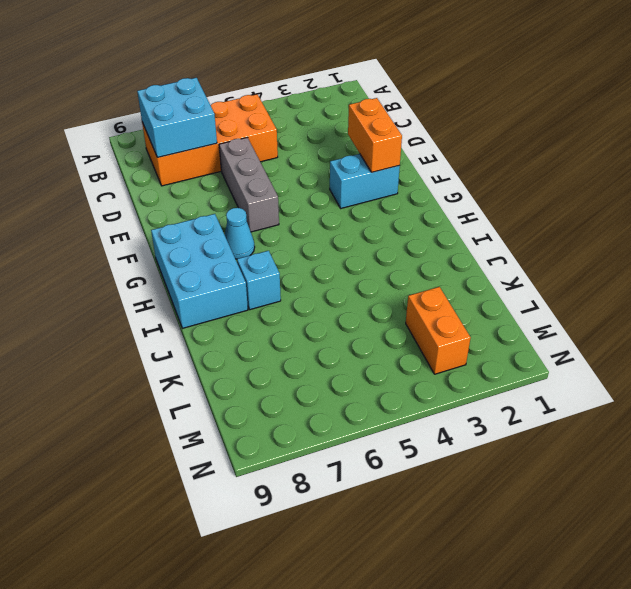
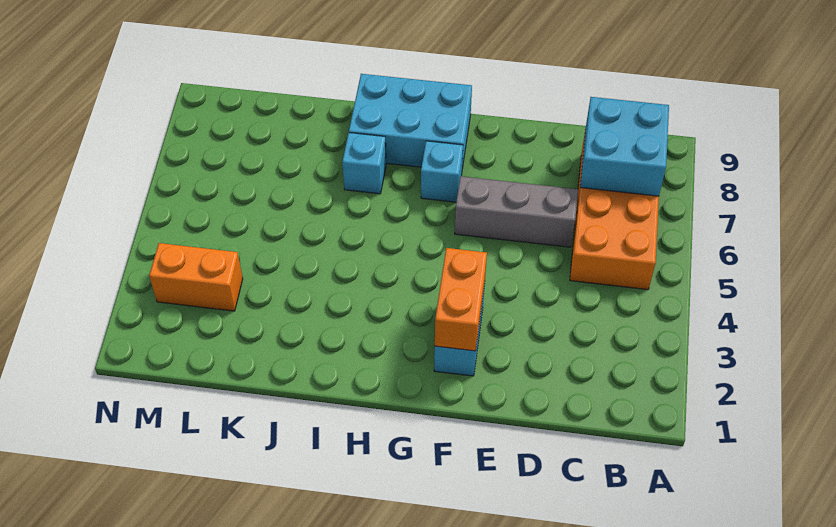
orange brick E2:F2 level 2 -> orange brick F2:F3 level 2
cyan cone G7 level 1 -> cyan brick G7 level 1

